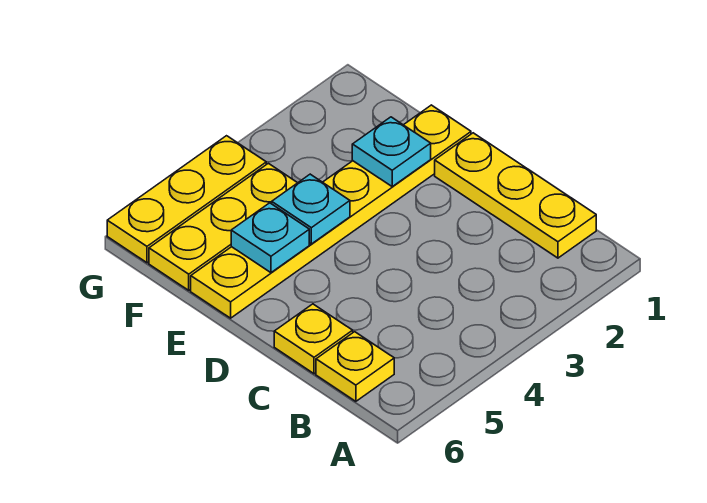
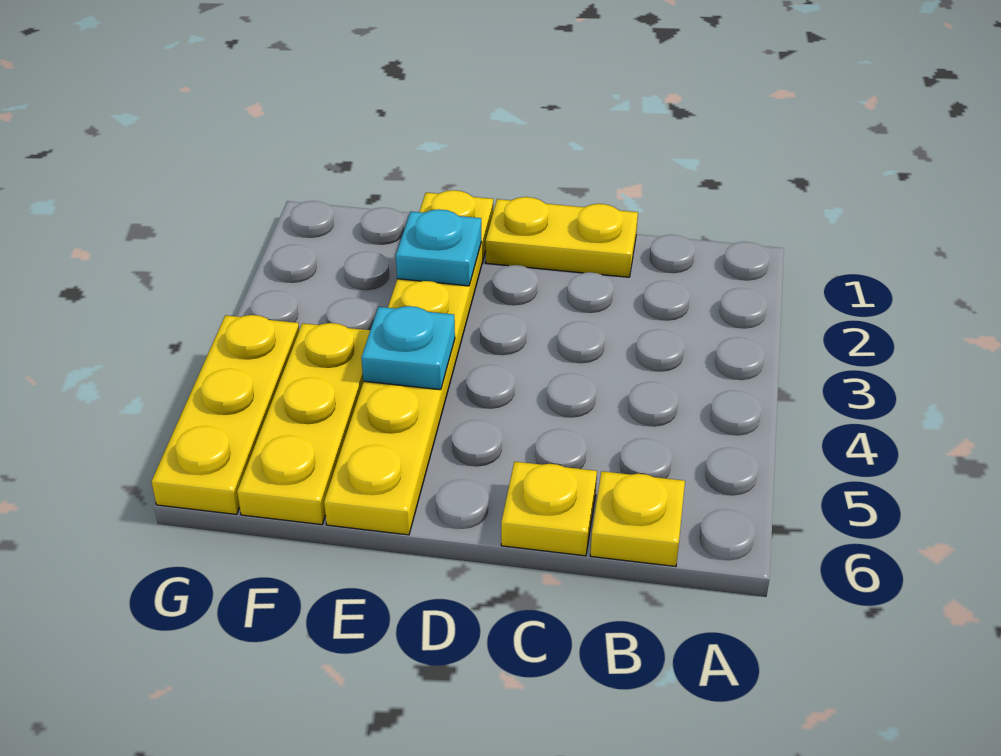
yellow plate B1:D1 level 1 -> yellow plate C1:D1 level 1
cyan plate E5 level 2 -> none

